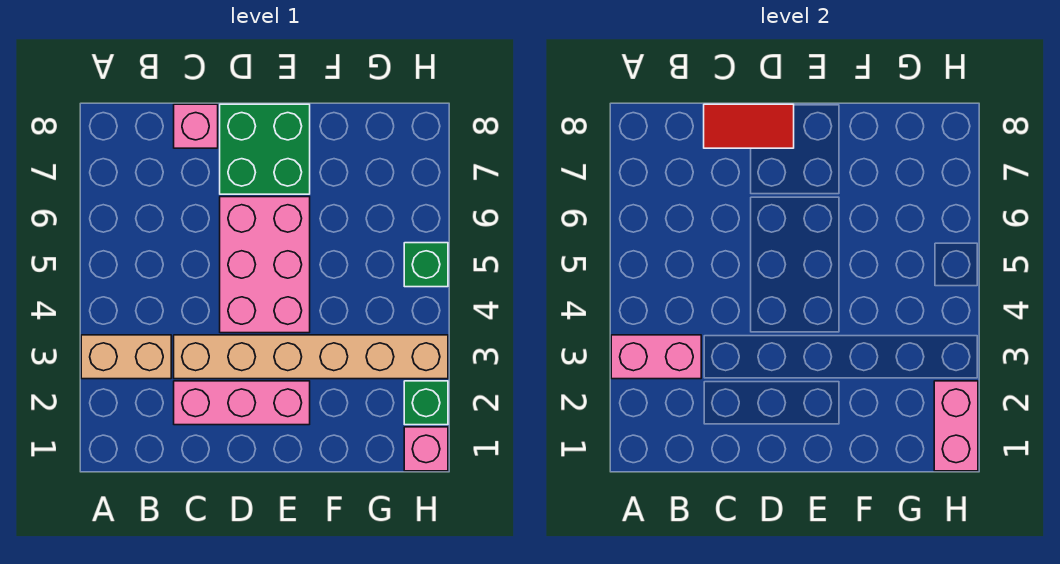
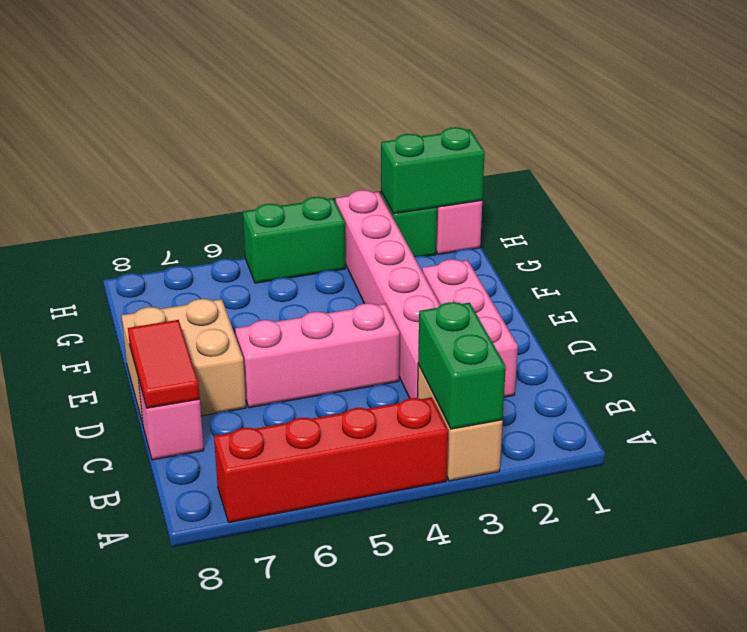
pink brick A3:B3 level 2 -> green brick A3:B3 level 2
none -> red brick A4:A7 level 1
tan brick C3:H3 level 1 -> pink brick C3:H3 level 1
pink brick D4:E6 level 1 -> pink brick D4:D6 level 1
green brick D7:E8 level 1 -> tan brick D7:E8 level 1
pink brick H1:H2 level 2 -> green brick H1:H2 level 2
green brick H5 level 1 -> green brick H4:H5 level 1

